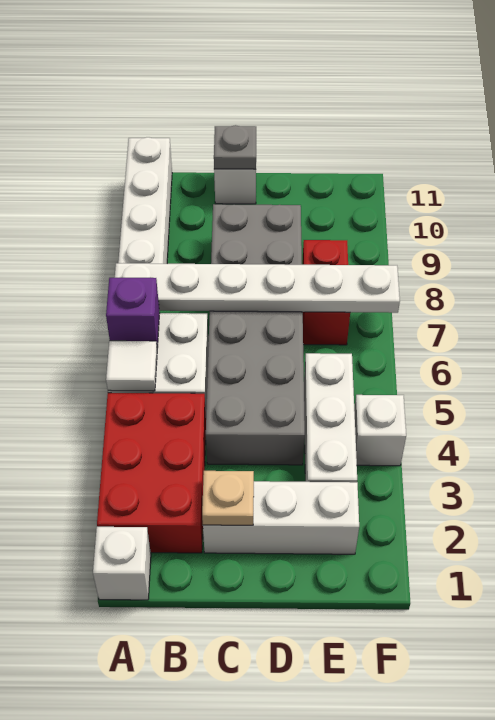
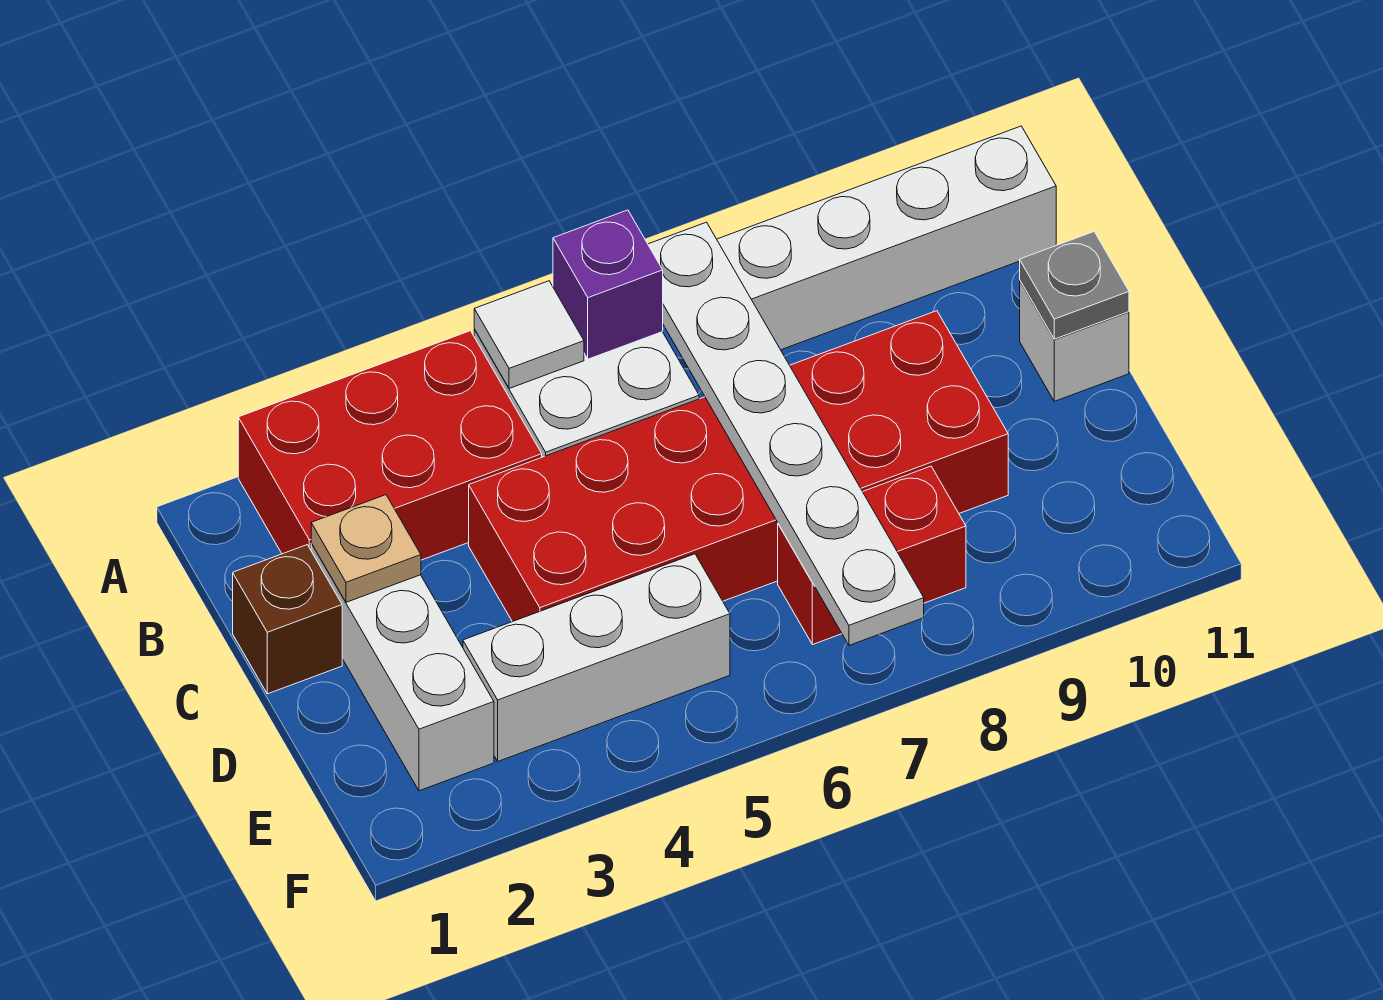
white brick A1 level 1 -> none
none -> brown brick C1 level 1
grey brick C4:D9 level 1 -> red brick C4:D9 level 1
white brick F4 level 1 -> none

